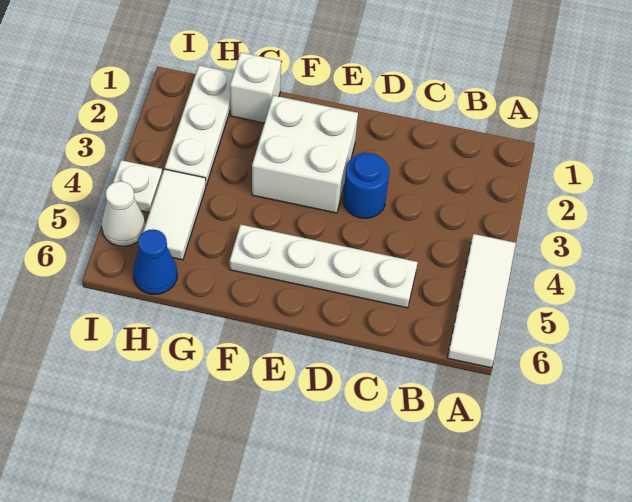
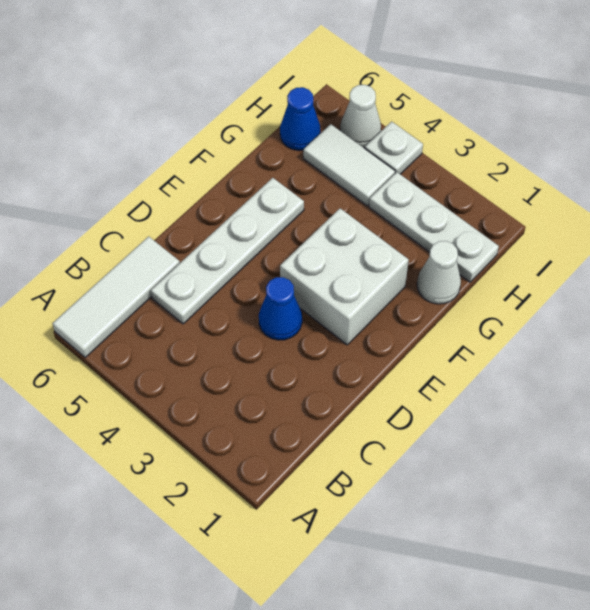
white tile A4:A6 level 1 -> white tile A6:C6 level 1
blue round brick D3 level 1 -> blue cone D3 level 1
white brick G1 level 1 -> white cone G1 level 1

